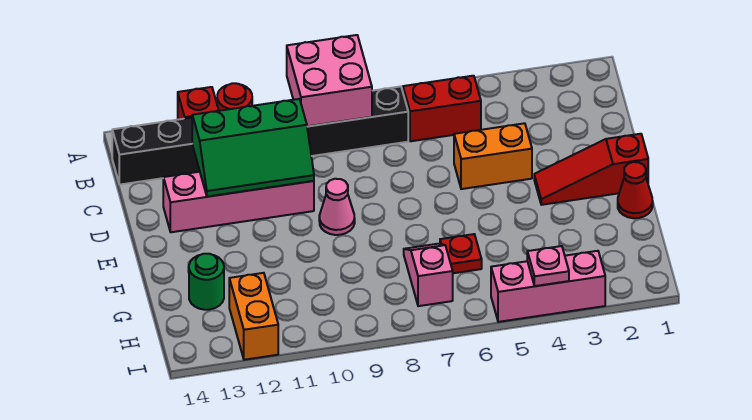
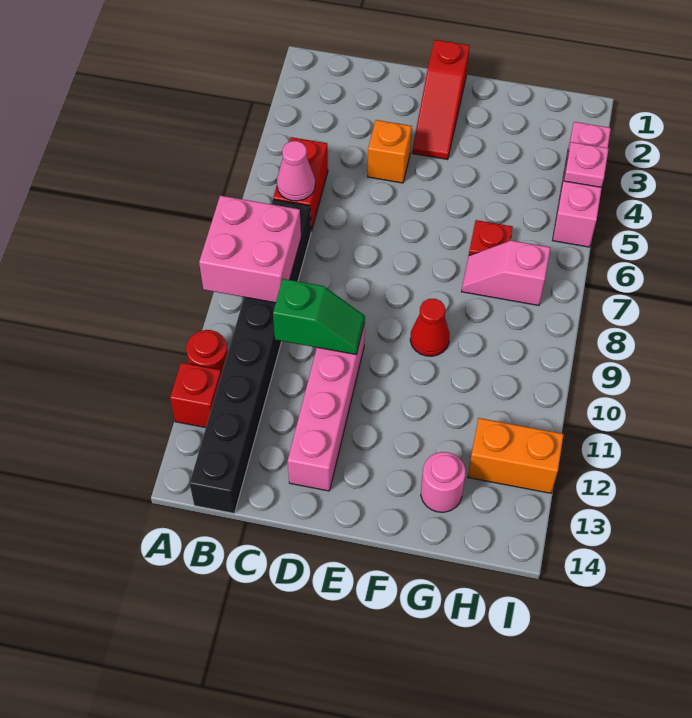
green slope C10:D12 level 2 top C -> green slope C10:D10 level 2 top C
orange brick D4:D5 level 1 -> orange brick D4 level 1
pink cone E9 level 1 -> pink cone B6 level 2
red cone F1 level 1 -> red cone F9 level 1
green round brick G13 level 1 -> pink round brick G13 level 1

